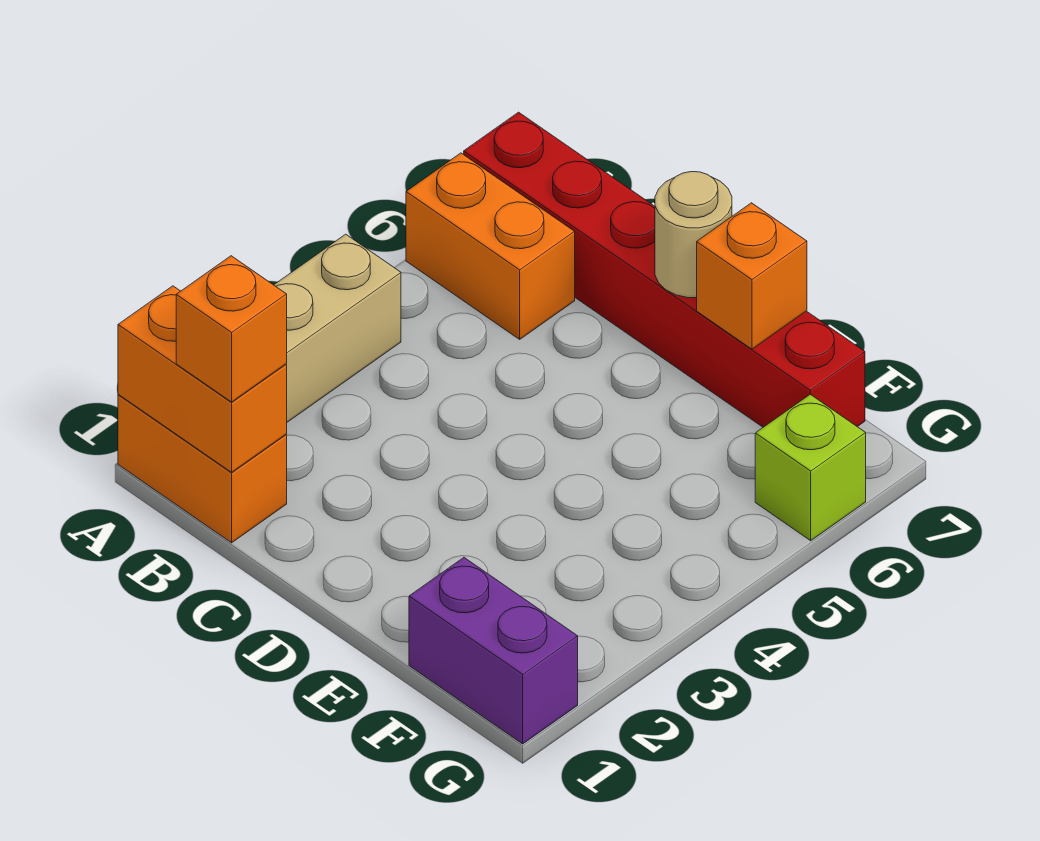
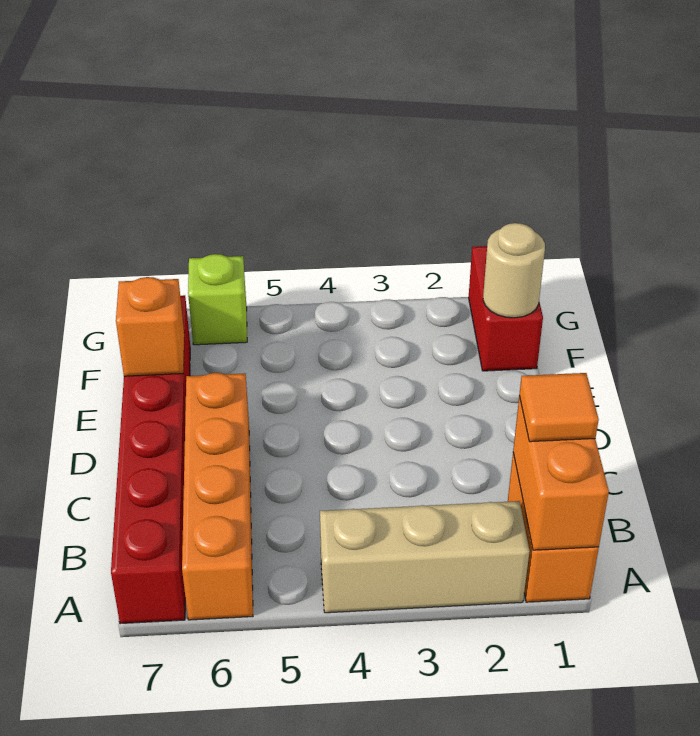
orange brick A6:B6 level 1 -> orange brick A6:D6 level 1
orange brick B1 level 3 -> orange tile B1 level 3
tan round brick D7 level 2 -> tan round brick F1 level 2
purple brick F1:G1 level 1 -> red brick F1:G1 level 1

